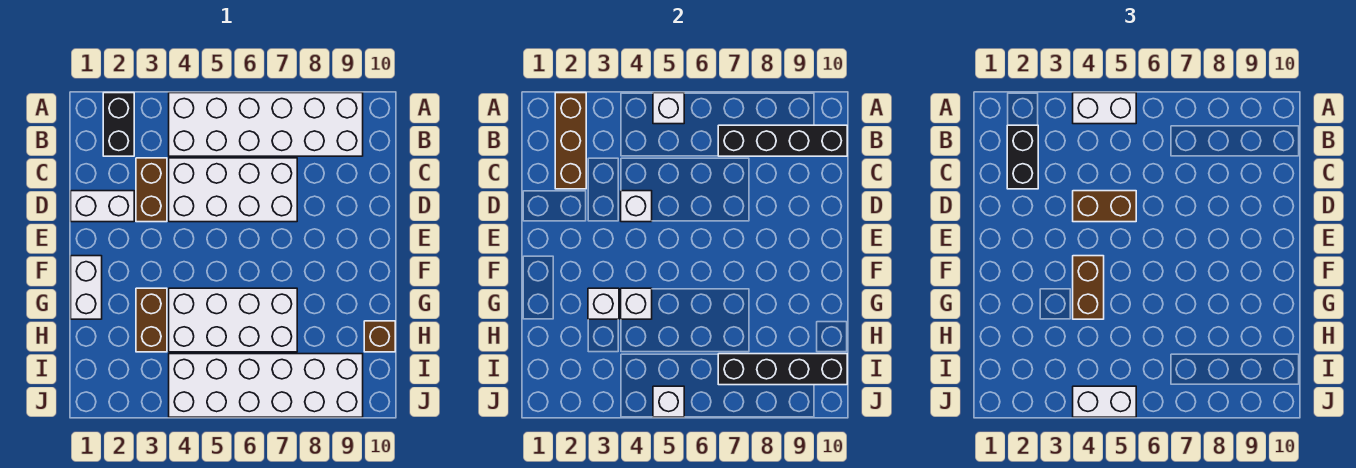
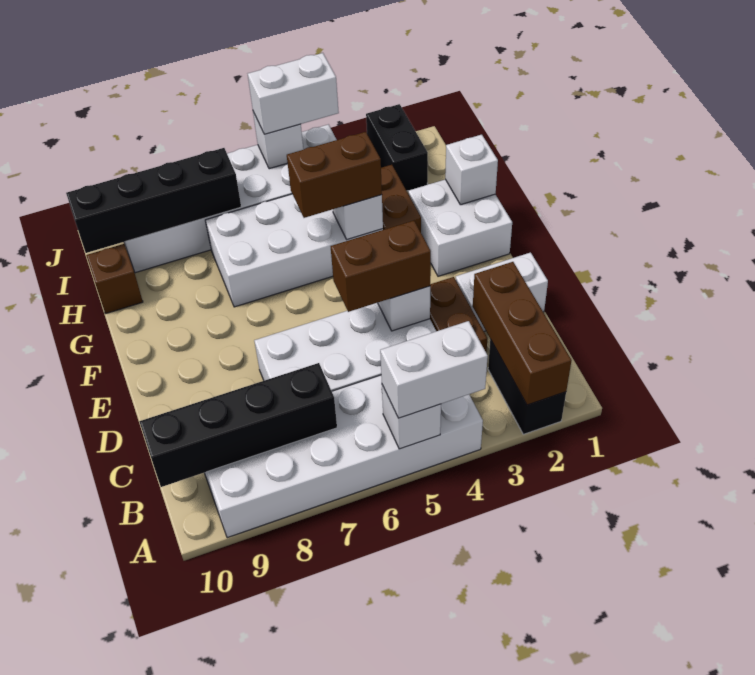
black brick B2:C2 level 3 -> black brick I2:J2 level 1
white brick F1:G1 level 1 -> white brick F1:G2 level 1
brown brick F4:G4 level 3 -> brown brick G4:G5 level 3
white brick G3 level 2 -> white brick G1 level 2

